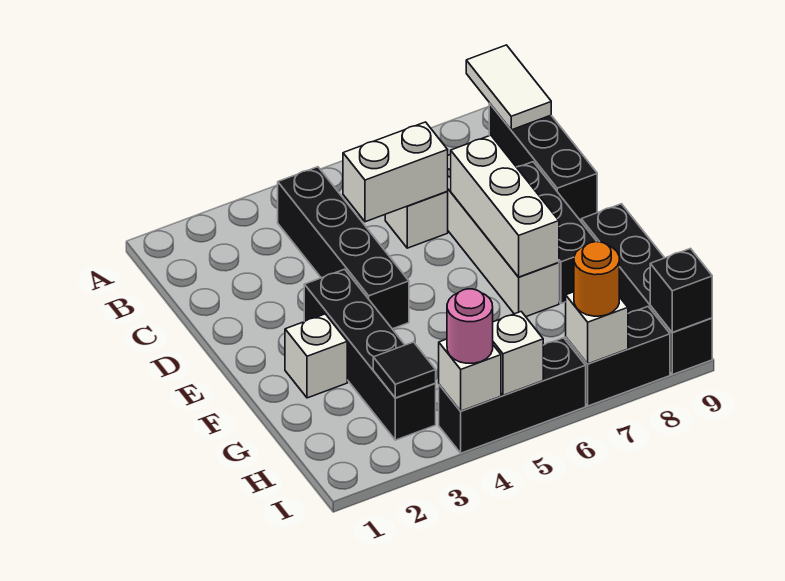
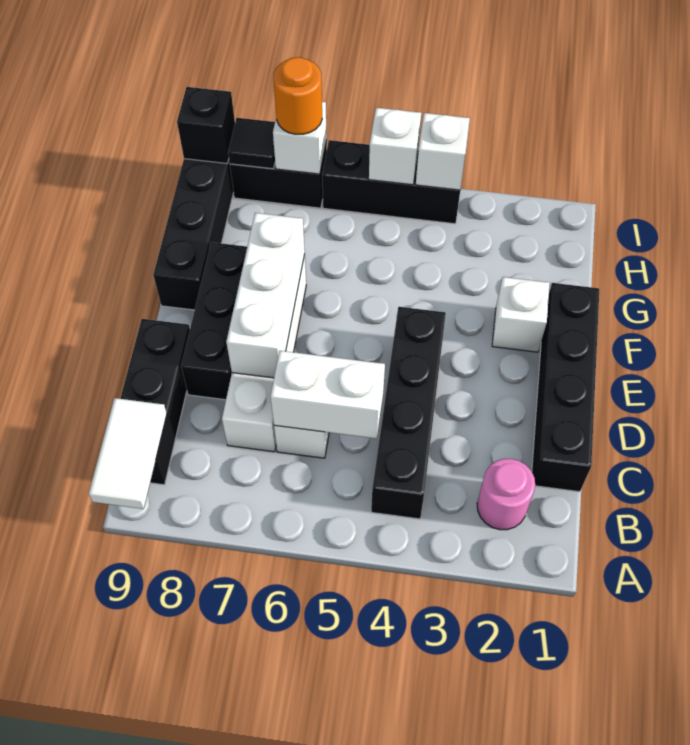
black brick E3:H3 level 1 -> black brick C1:F1 level 1
black tile H3 level 2 -> black tile I8 level 2
pink round brick I4 level 3 -> pink round brick B2 level 1

